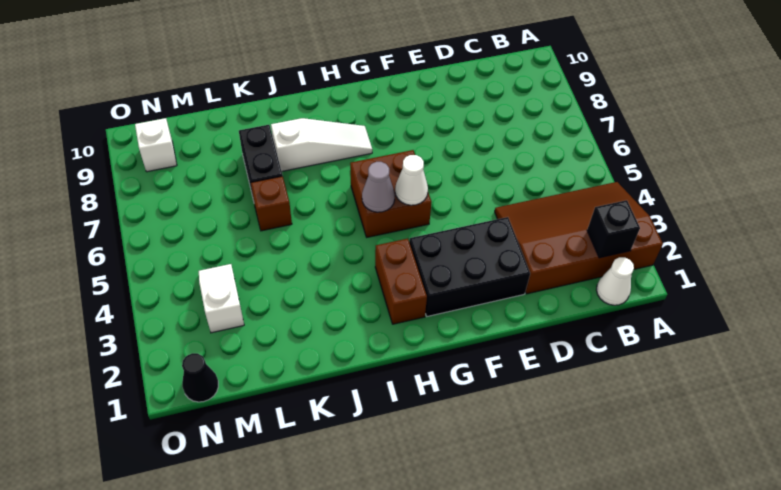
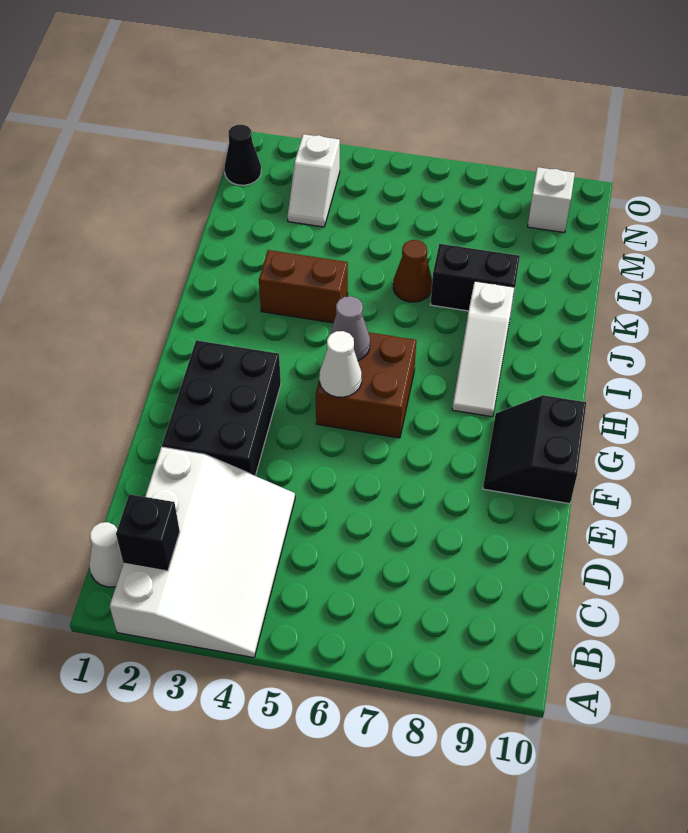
brown slope A2:D4 level 1 top 2 -> white slope A2:D4 level 1 top 2
none -> black slope F9:G10 level 1 top 10
brown brick H2:H3 level 1 -> brown brick J3:J4 level 1
brown brick K6 level 1 -> brown cone K6 level 1
white slope M3:M4 level 1 top 3 -> white slope M3:N3 level 1 top N

